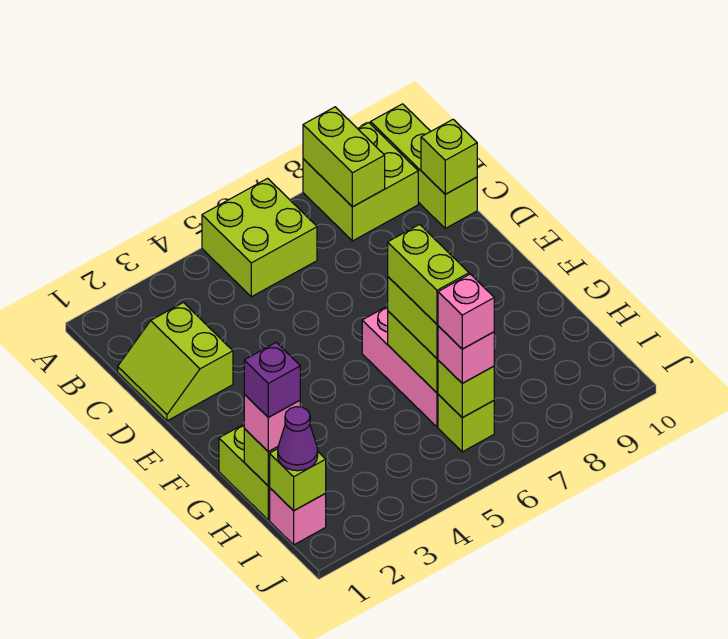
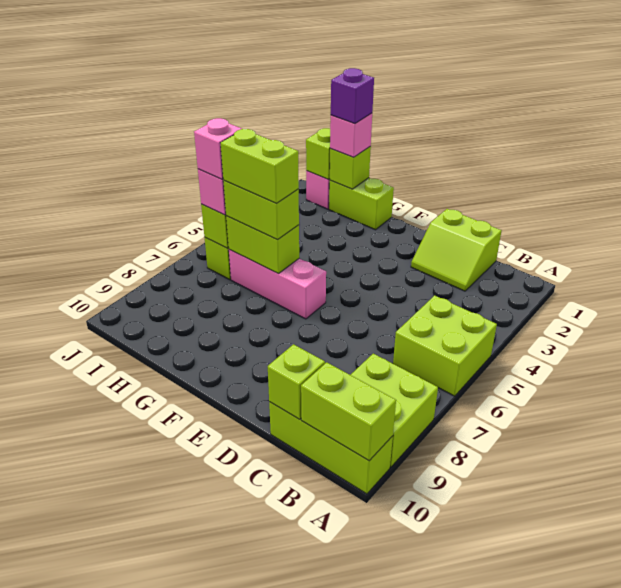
lime brick A8:B8 level 2 -> lime brick A10:B10 level 2
lime slope C1:D2 level 1 top 2 -> lime slope C1:D2 level 1 top 1
purple cone I1 level 3 -> none

